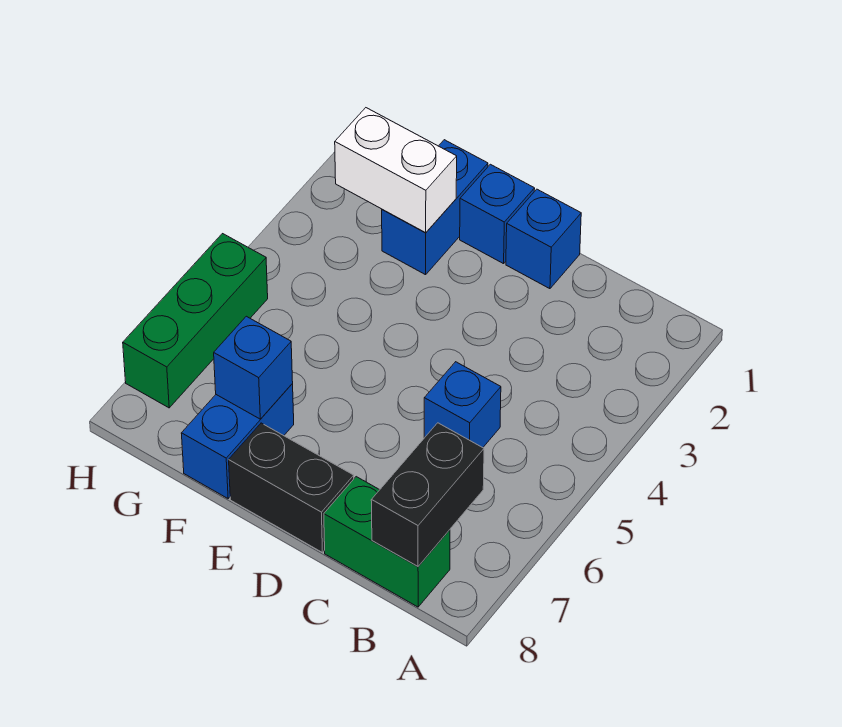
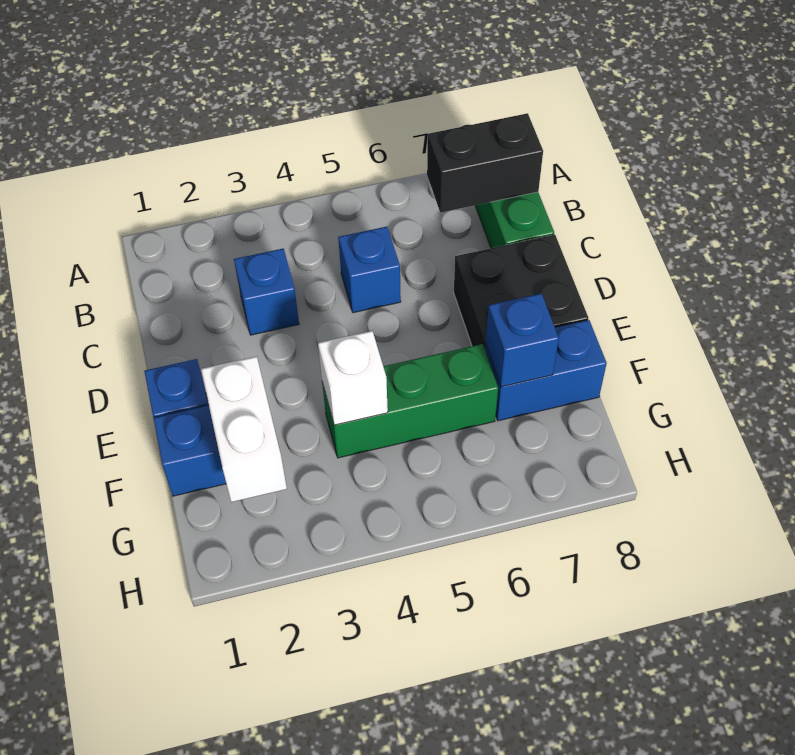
blue brick D1 level 1 -> blue brick C3 level 1
black brick D8:E8 level 1 -> black brick D7:E8 level 1
none -> white brick F4 level 2
green brick H5:H7 level 1 -> green brick F4:F6 level 1

